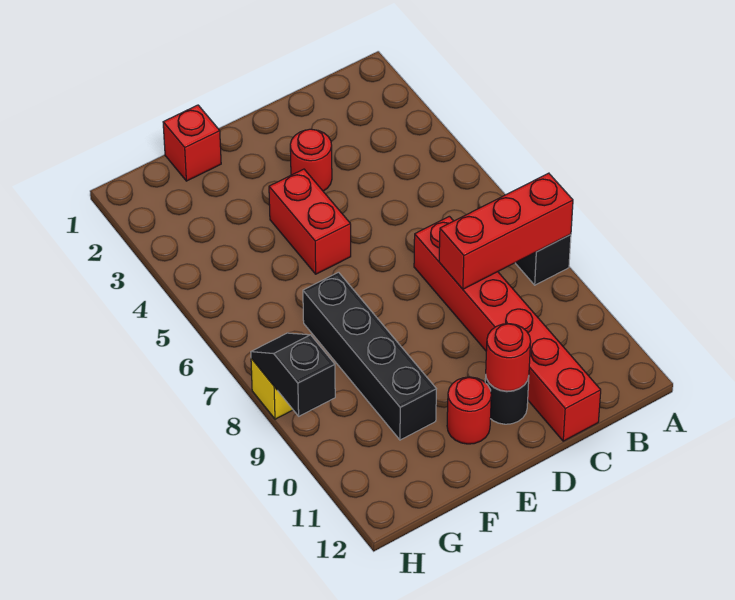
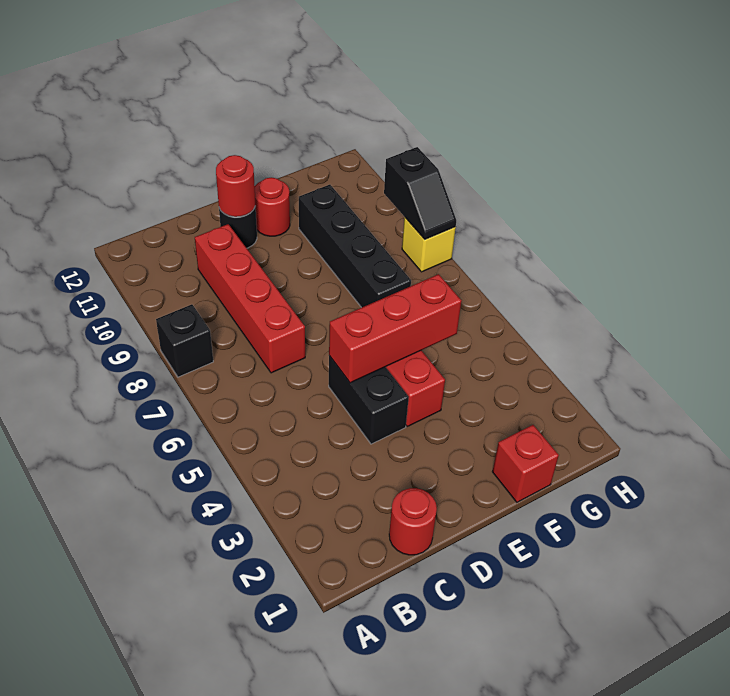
red brick A8:C8 level 2 -> red brick D5:F5 level 2
red brick C7:C12 level 1 -> red brick C7:C10 level 1
red round brick D3 level 1 -> red round brick C1 level 1
none -> black brick D4:D5 level 1

